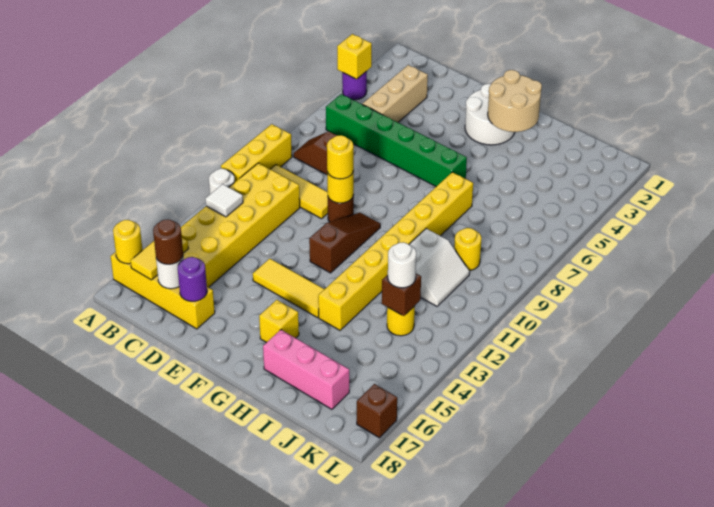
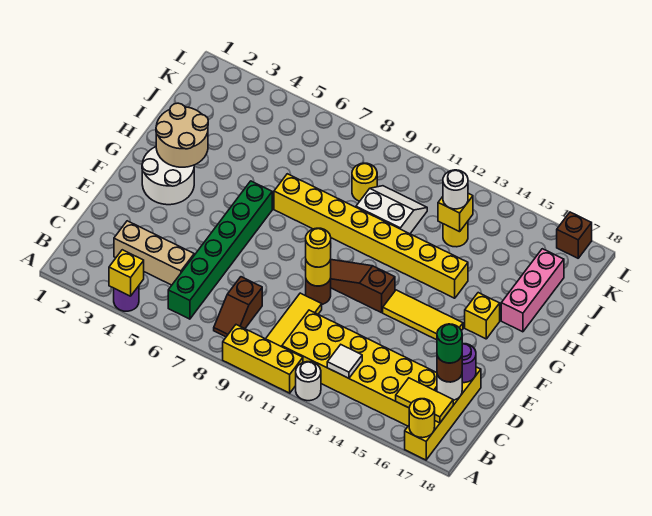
none -> green round brick C17 level 4
yellow tile E14:G14 level 1 -> yellow tile F13:F15 level 1
brown brick J13 level 2 -> yellow brick J13 level 2

